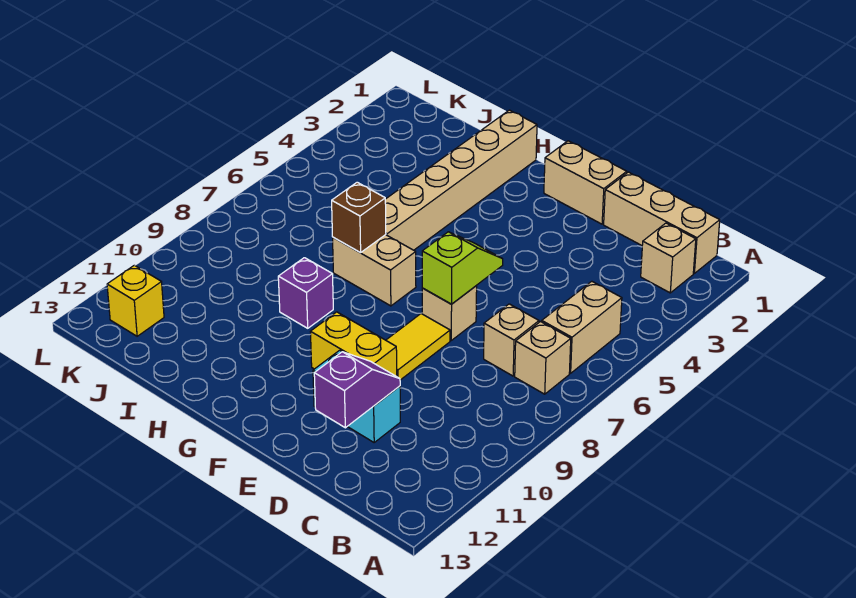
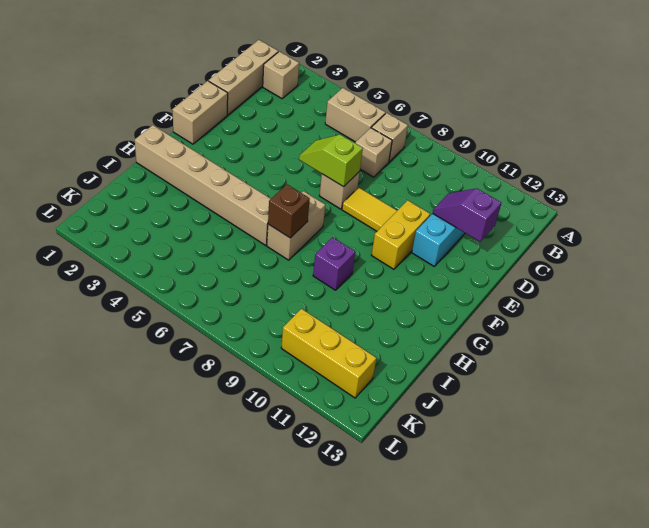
yellow brick K12 level 1 -> yellow brick K10:K12 level 1

